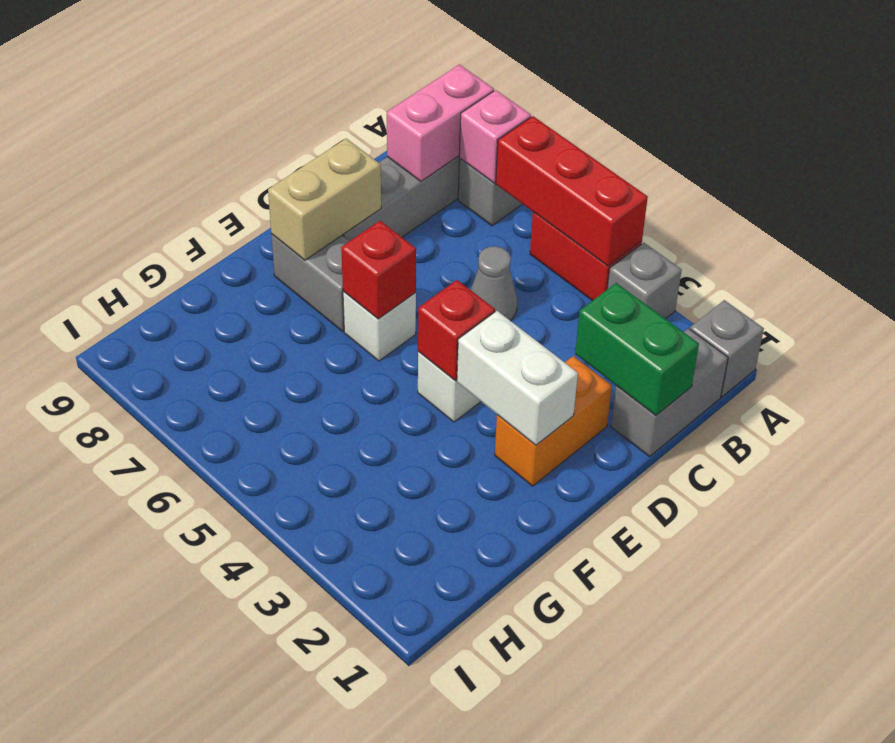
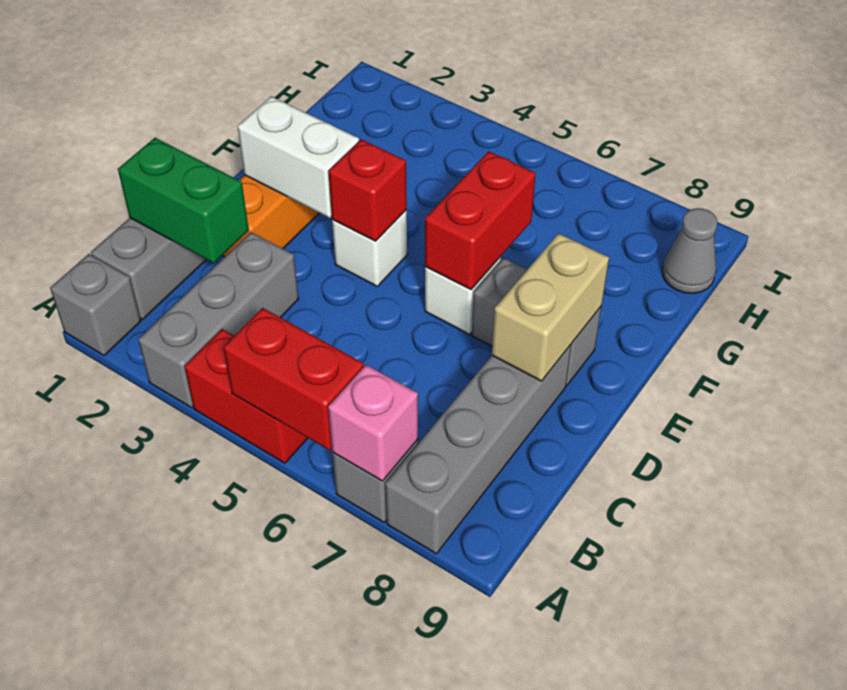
grey brick A3 level 1 -> grey brick A3:C3 level 1
red brick A4:A6 level 2 -> red brick A5:A6 level 2
pink brick A8:B8 level 2 -> none
grey cone C5 level 1 -> grey cone H9 level 1
red brick E6 level 2 -> red brick E6:F6 level 2

